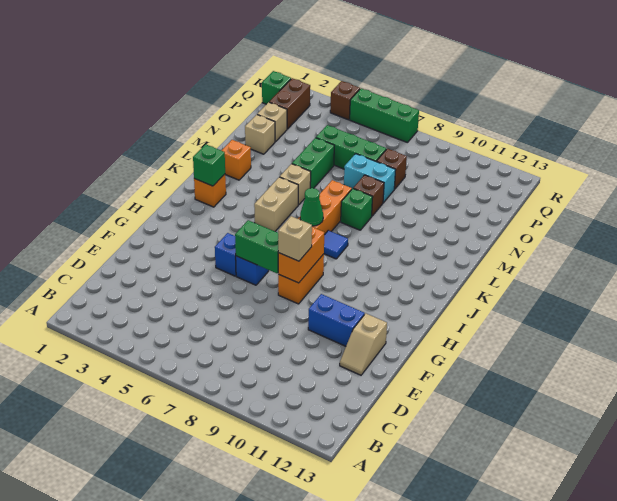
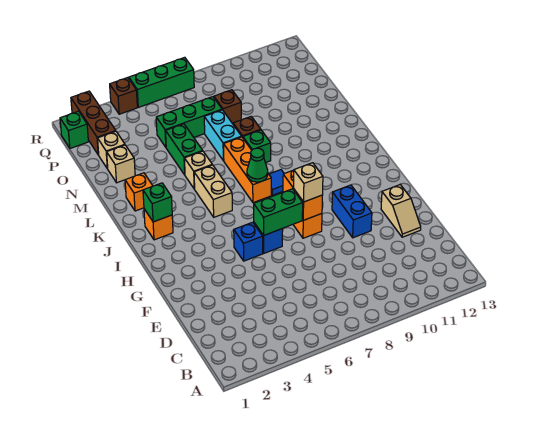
blue brick F10:F11 level 1 -> blue brick F10:G10 level 1
cyan brick N7:N8 level 1 -> cyan brick M7:N7 level 1
brown brick P2:Q2 level 1 -> brown brick P2:R2 level 1

